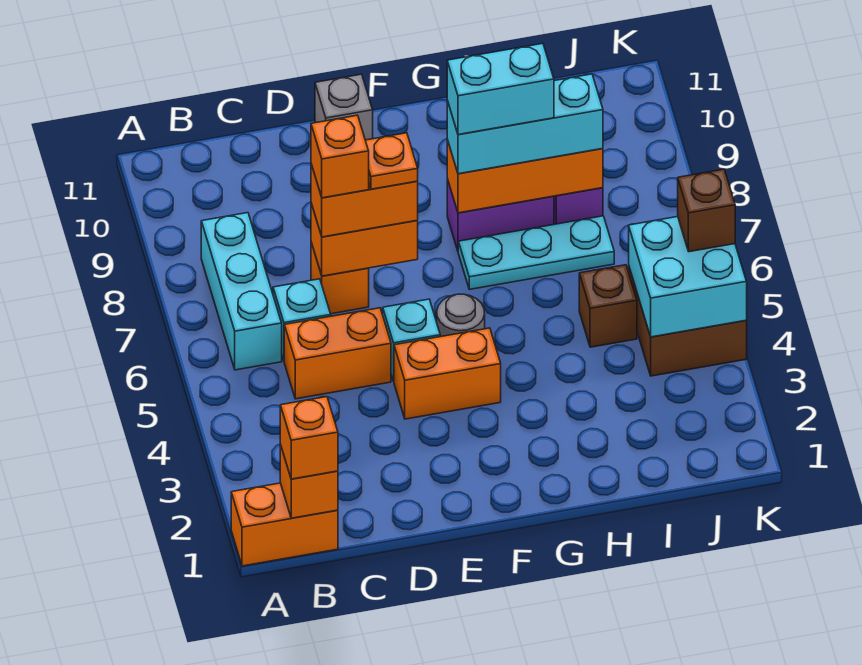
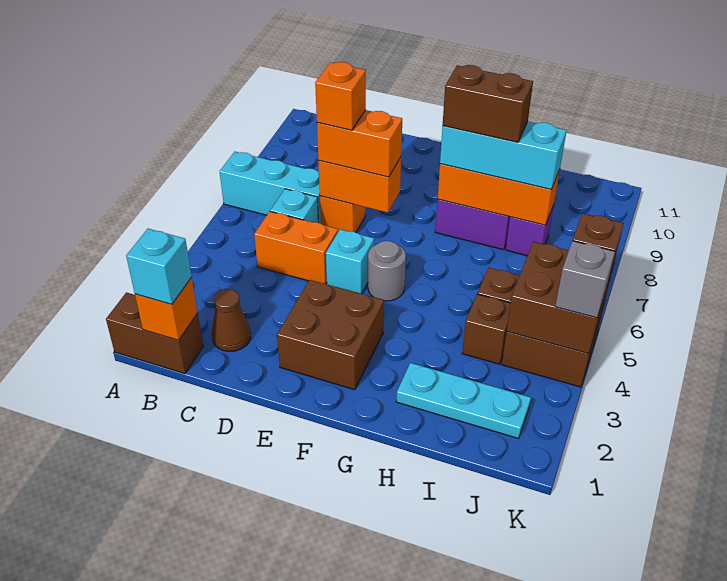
orange brick A1:B1 level 1 -> brown brick A1:B1 level 1
orange brick B1 level 3 -> cyan brick B1 level 3
cyan brick B6:B8 level 1 -> cyan brick A7:C7 level 1
none -> brown cone C2 level 1
none -> brown brick E2:F3 level 1
orange brick E4:F4 level 1 -> none
orange plate E7 level 4 -> none
grey brick E11 level 1 -> grey brick K4 level 3
cyan plate G7:I7 level 1 -> cyan plate H2:J2 level 1
cyan brick G8:H8 level 4 -> brown brick G8:H8 level 4
none -> brown brick I4 level 1
cyan brick J4:K5 level 2 -> brown brick J4:K5 level 2

